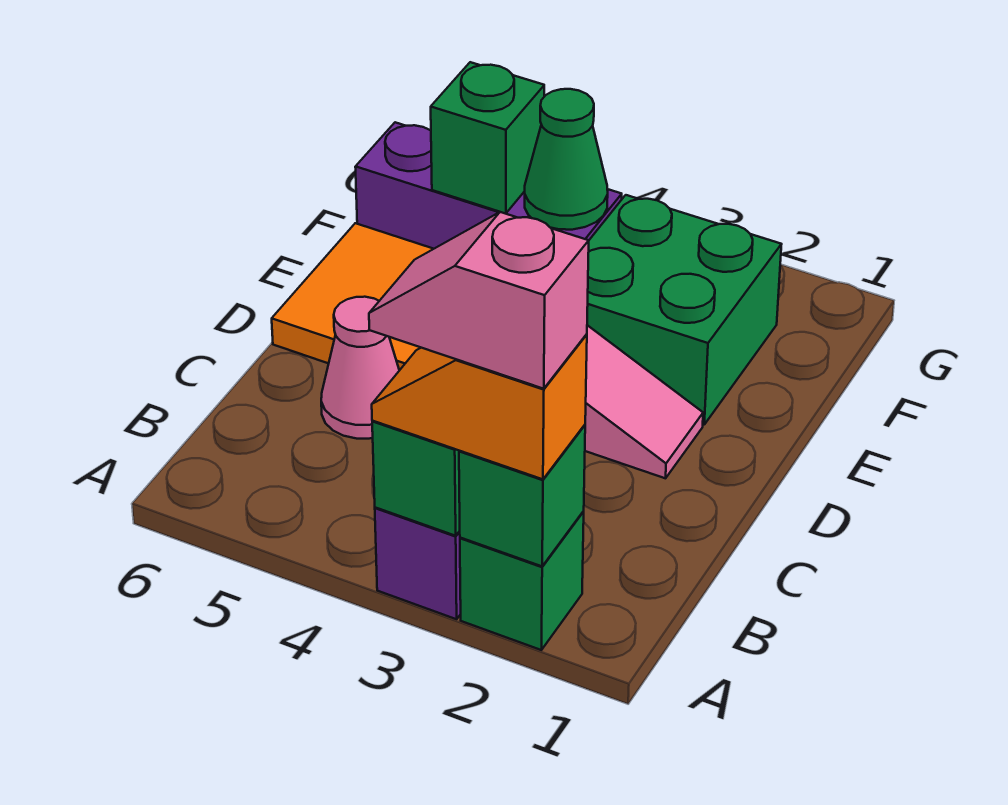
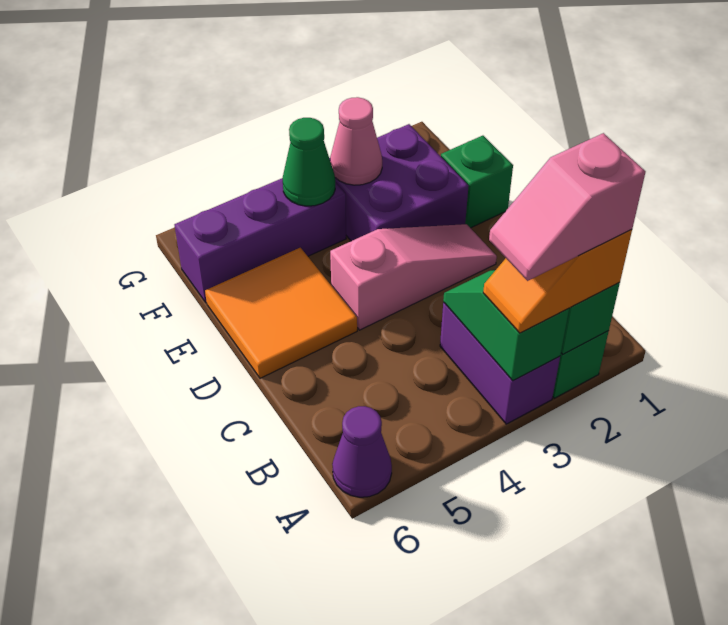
none -> purple cone A6 level 1
pink cone C5 level 1 -> pink cone F3 level 2
green brick E2:F3 level 1 -> purple brick E2:F3 level 1
green brick F5 level 2 -> green brick E1 level 1

